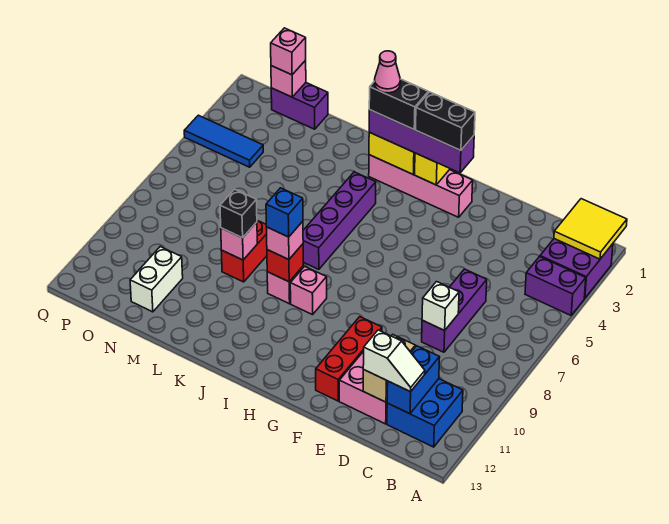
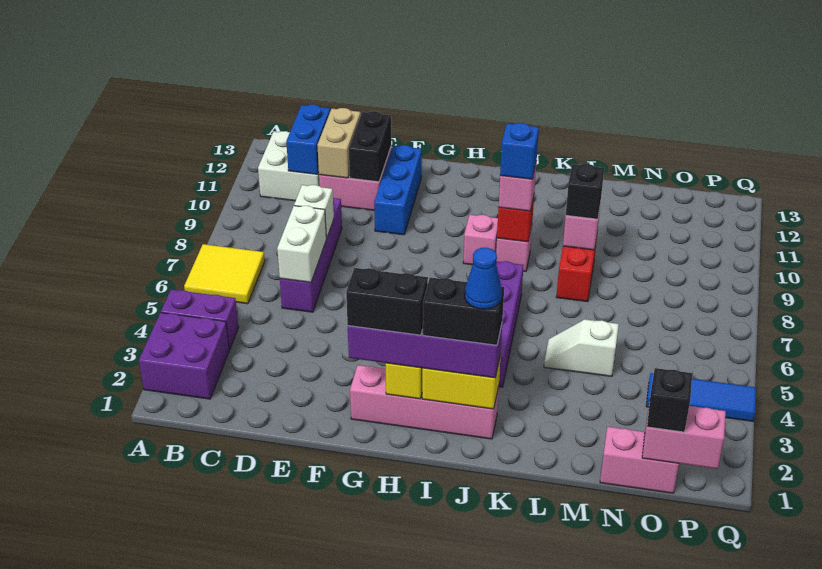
yellow tile A1:B2 level 2 -> yellow tile A6:B7 level 1
blue brick B11:C12 level 1 -> white brick B11:C12 level 1
white slope C12:D12 level 3 top D -> white slope L5:M5 level 1 top M
purple brick D6:D8 level 1 -> purple brick D6:D9 level 1
none -> black brick E11:E12 level 2
red brick F10:F12 level 1 -> blue brick F10:F12 level 1
pink cone J2 level 5 -> blue cone J2 level 5
purple brick N1:O1 level 1 -> pink brick N1:O1 level 1
white brick N11:N12 level 1 -> white brick D6:D7 level 2
pink brick O1 level 2 -> pink brick O1:P1 level 2
pink brick O1 level 3 -> black brick O1 level 3

